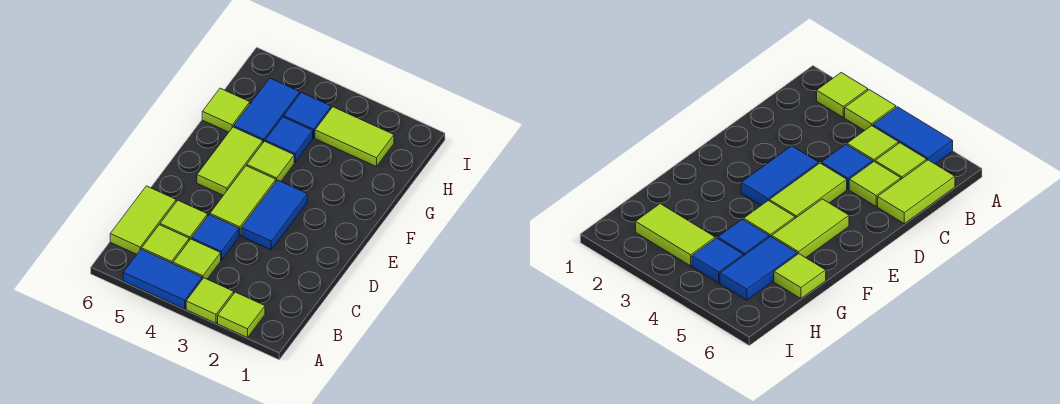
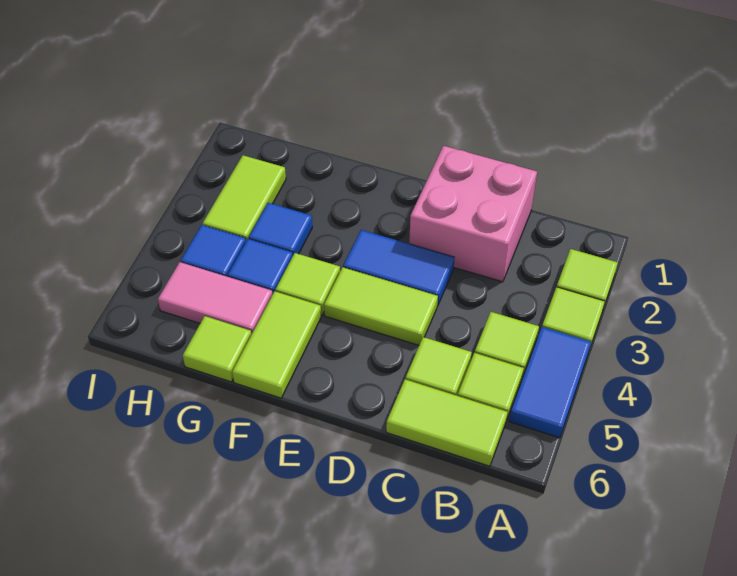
none -> pink brick C1:D2 level 1
blue tile C4 level 1 -> blue tile G3 level 1
lime tile E5:F5 level 1 -> lime tile F5:F6 level 1
blue tile G5:H5 level 1 -> pink tile G5:H5 level 1

